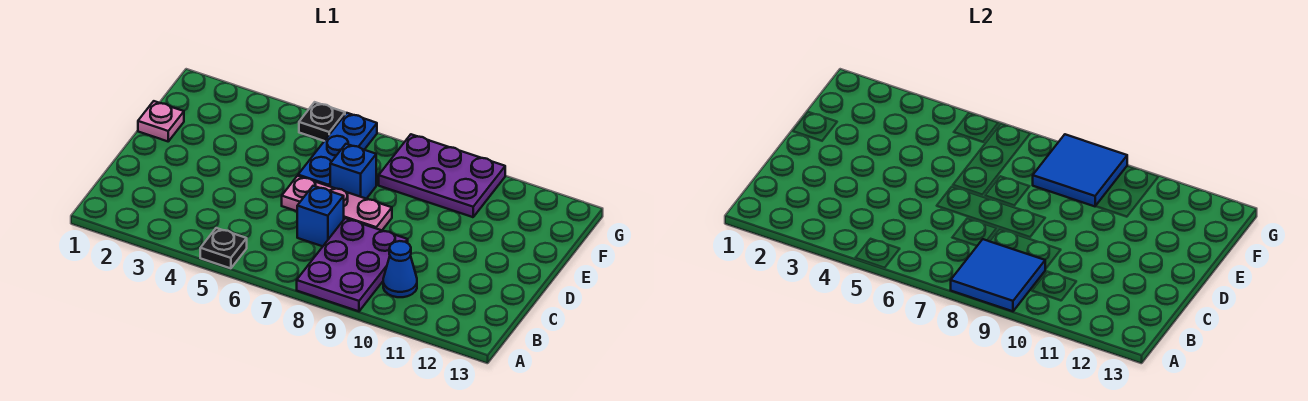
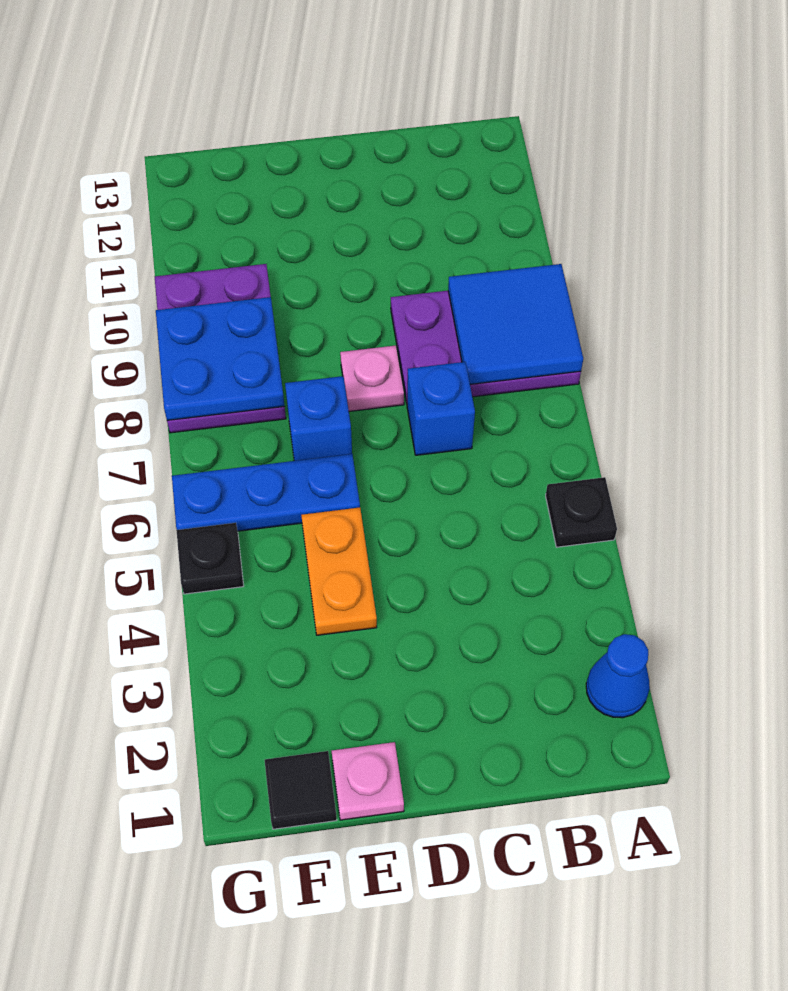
blue cone B10 level 1 -> blue cone A2 level 1
pink plate D6:D8 level 1 -> pink plate D8 level 1
none -> orange plate E4:E5 level 1
none -> black tile F1 level 1
blue tile F8:G9 level 2 -> blue plate F8:G9 level 2

